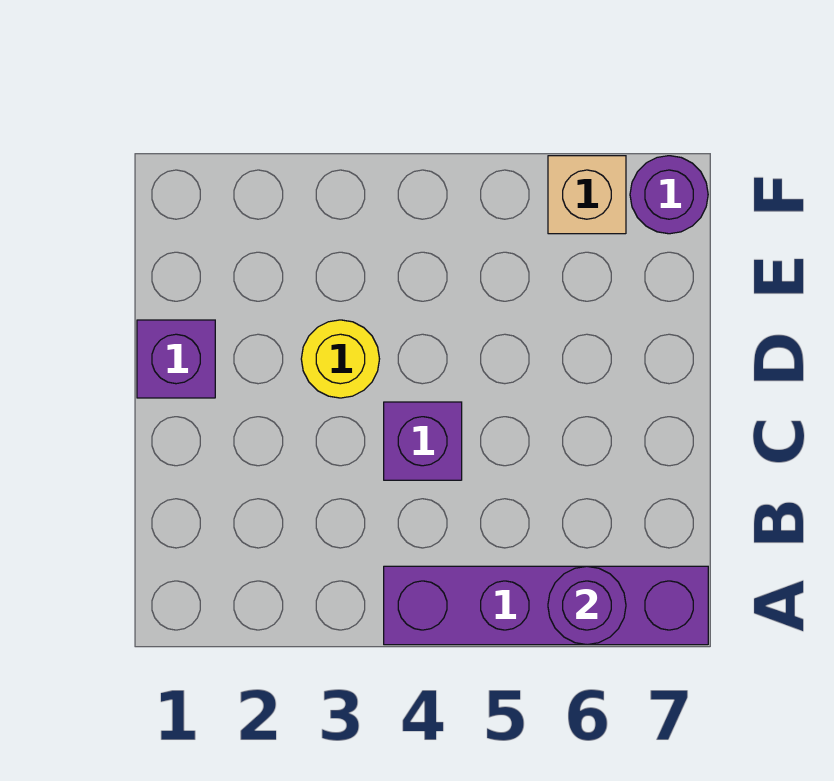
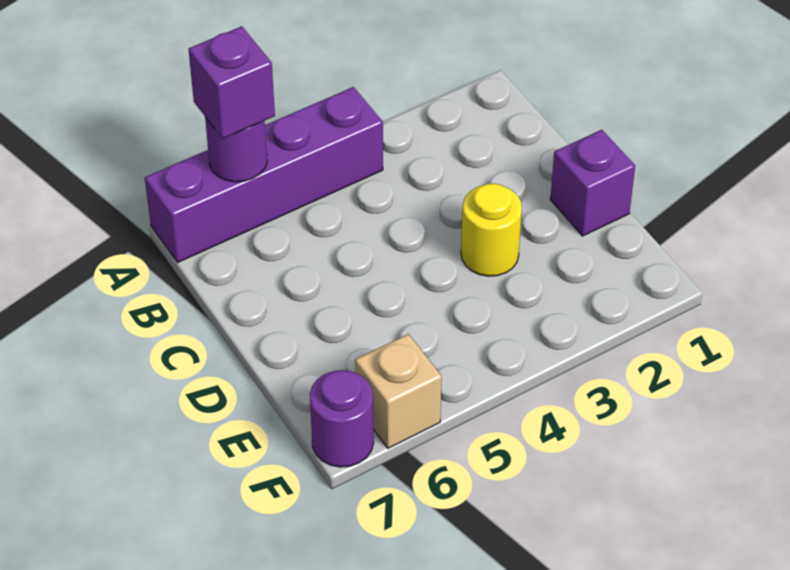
purple brick C4 level 1 -> purple brick A6 level 3

